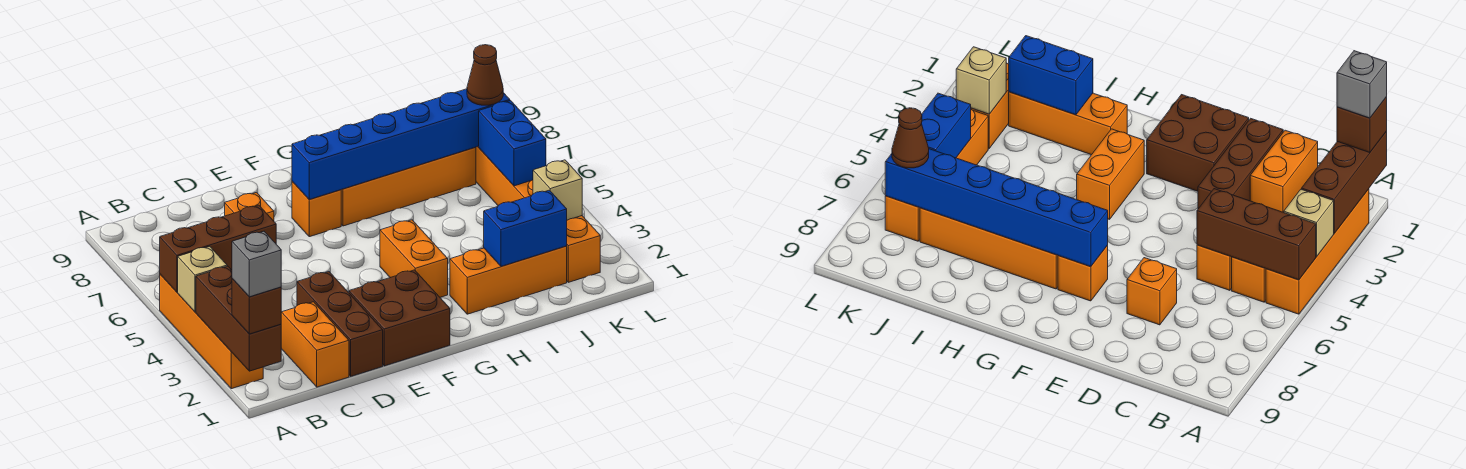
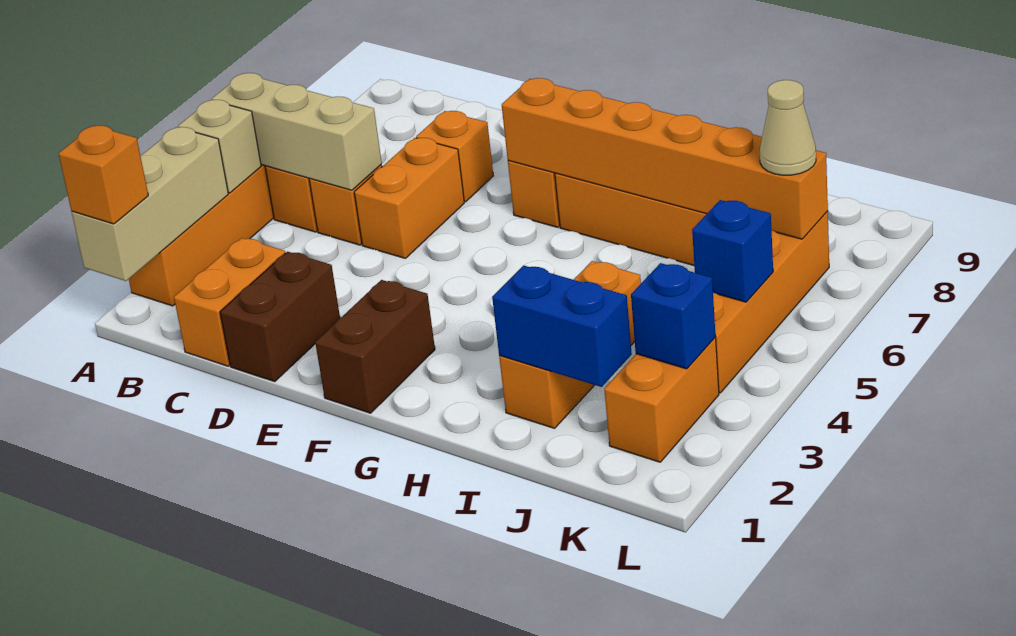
brown brick A1:A3 level 2 -> tan brick A1:A3 level 2
brown brick A1 level 3 -> orange brick A1 level 3
grey brick A1 level 4 -> none
brown brick A5:C5 level 2 -> tan brick A5:C5 level 2
brown brick D1:D3 level 1 -> brown brick D1:D2 level 1
brown brick E1:F2 level 1 -> brown brick F1:F2 level 1
blue brick F7:K7 level 2 -> orange brick F7:K7 level 2
orange brick G3:G4 level 1 -> orange brick D5:D6 level 1
orange brick H2:J2 level 1 -> orange brick I2:I4 level 1
tan brick K3 level 2 -> blue brick K3 level 2
blue brick K5:K6 level 2 -> blue brick K5 level 2
brown cone K7 level 3 -> tan cone K7 level 3

